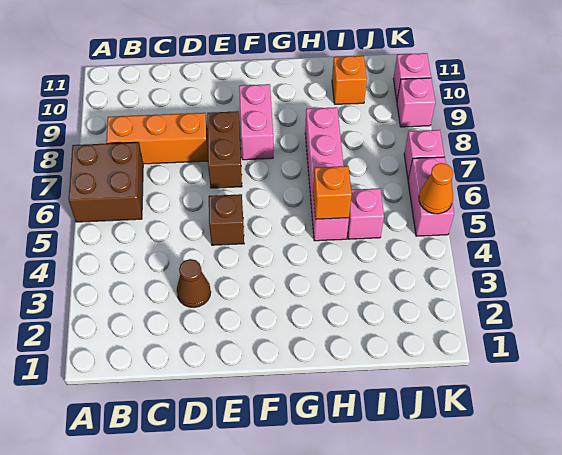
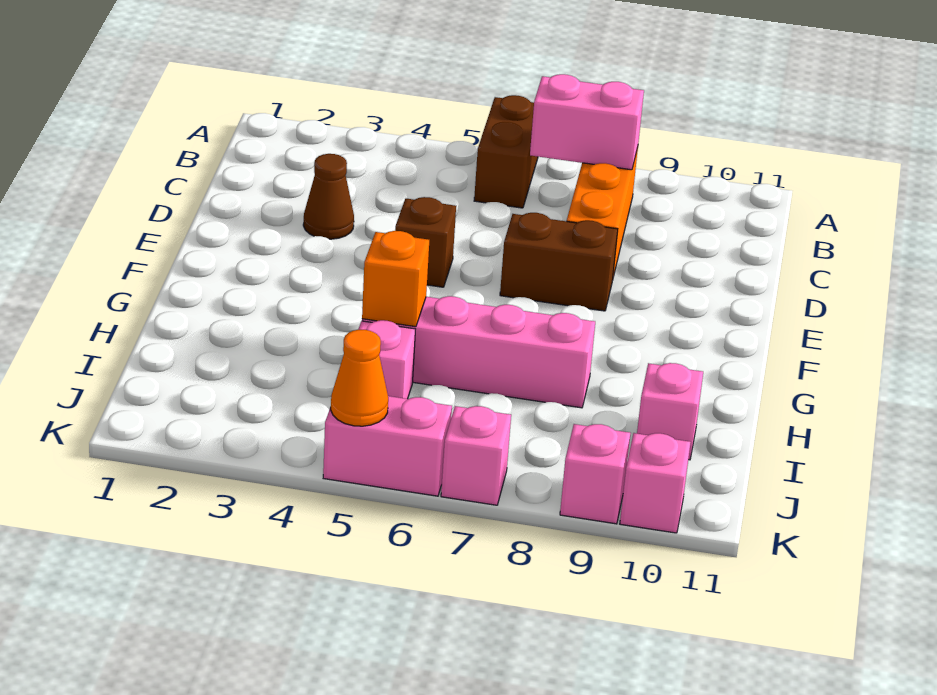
brown brick A6:B7 level 1 -> brown brick A6:B6 level 1
pink brick F8:F9 level 1 -> pink brick B7:B8 level 2
orange brick I10 level 1 -> pink brick I10 level 1

